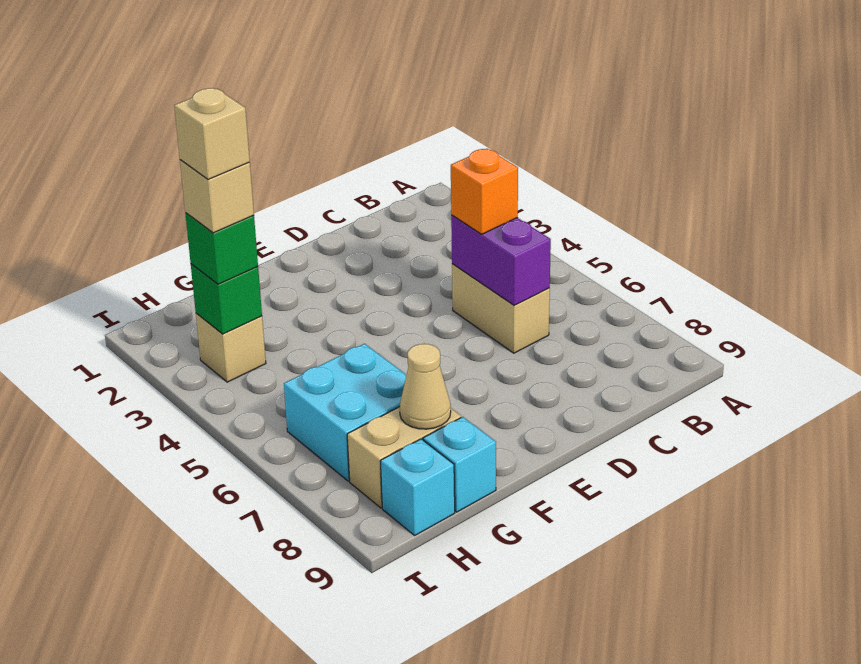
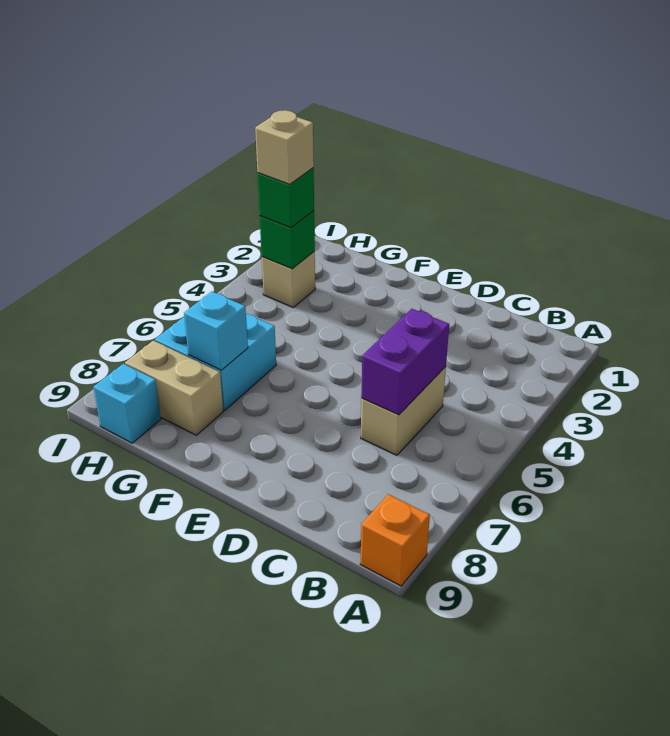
orange brick C5 level 3 -> orange brick A9 level 1
tan cone G8 level 2 -> none
cyan brick G9 level 1 -> cyan brick G7 level 2
tan brick H3 level 5 -> none

